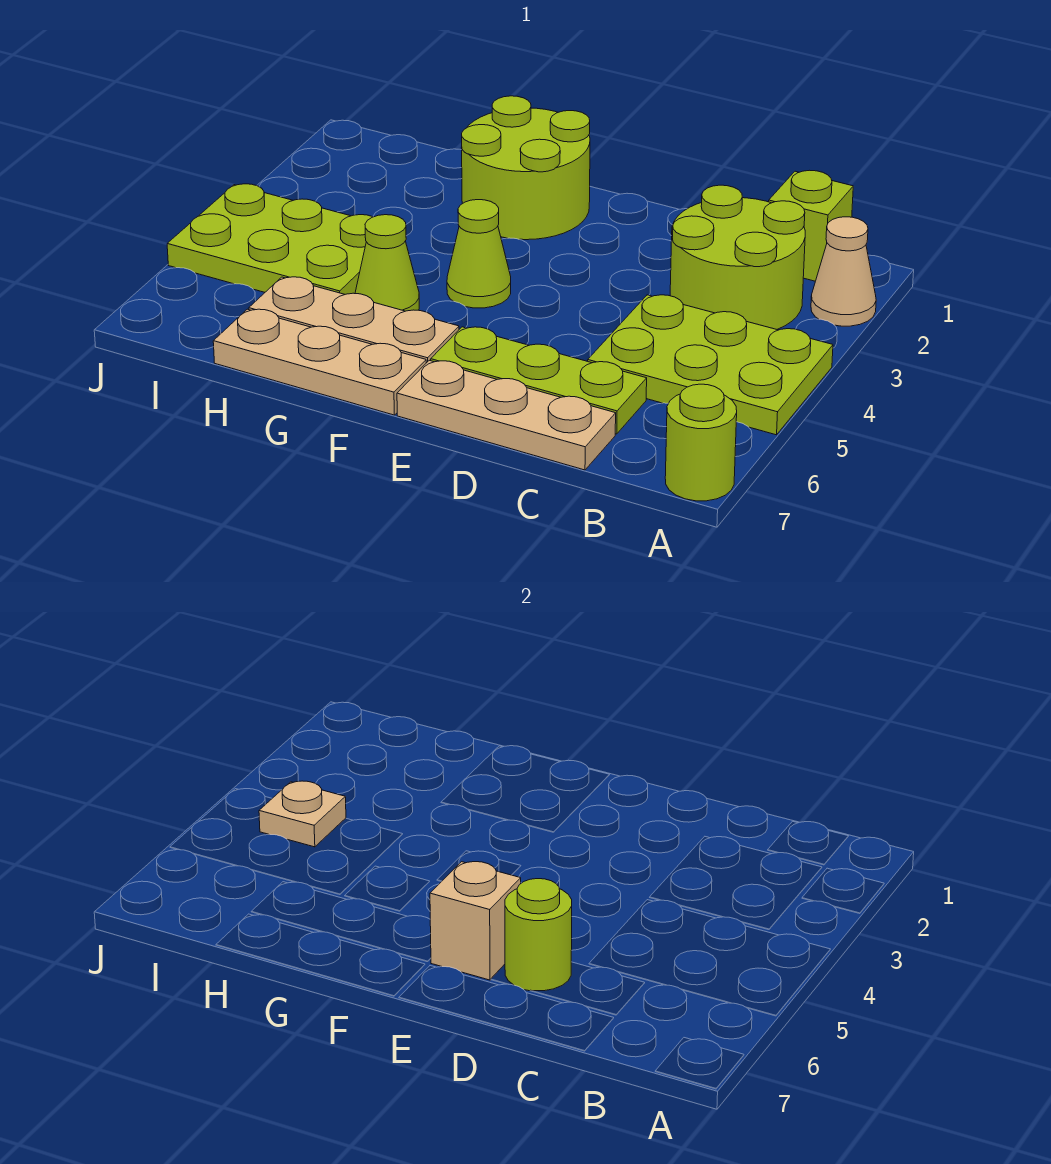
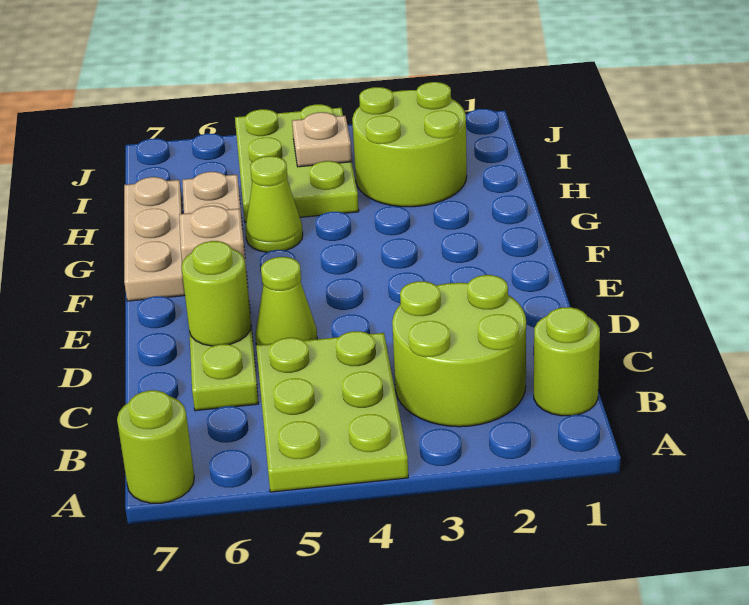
tan cone A2 level 1 -> none
lime brick B1 level 1 -> lime round brick B1 level 1
tan plate C7:E7 level 1 -> none
lime round brick F1:G2 level 1 -> lime round brick H2:I3 level 1
lime cone F4 level 1 -> lime cone D5 level 1

